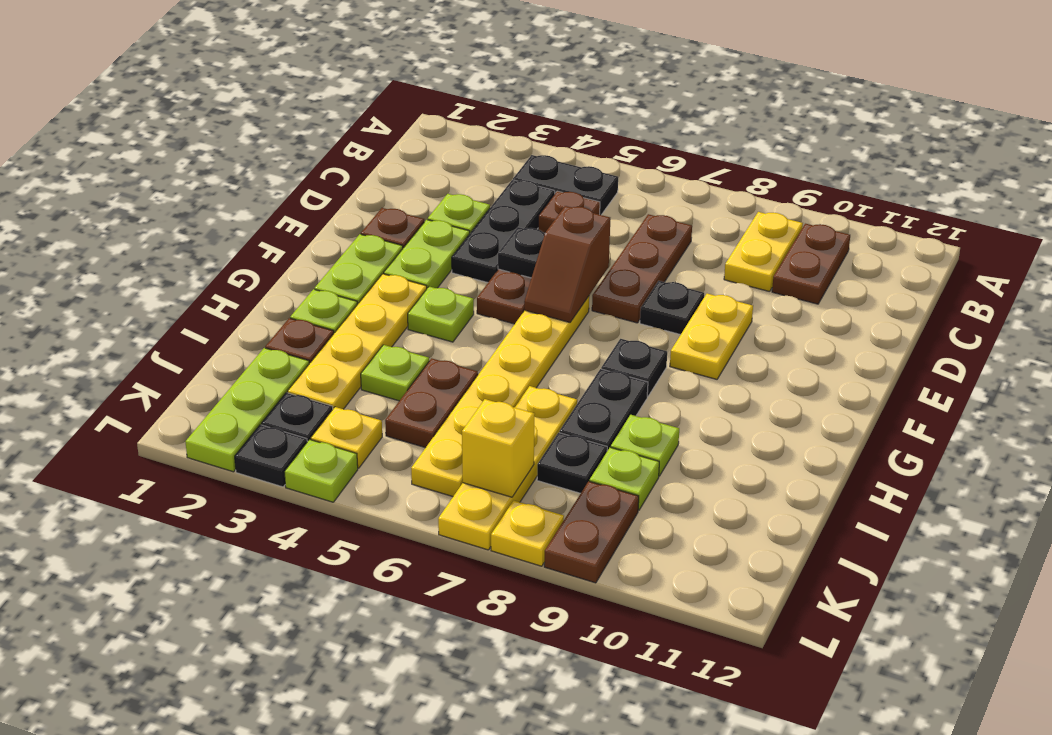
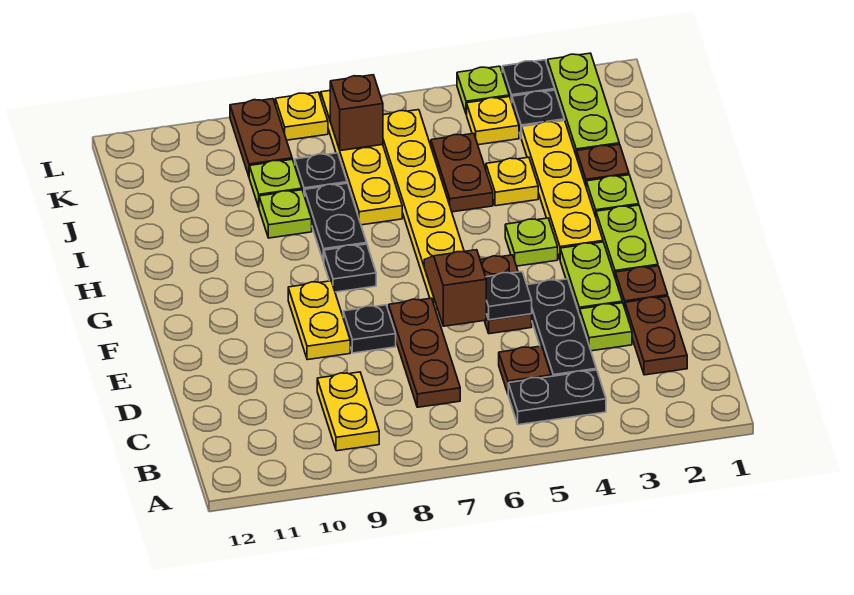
brown plate B10:C10 level 1 -> brown plate C2:D2 level 1
lime plate I4 level 1 -> yellow plate I4 level 1
yellow brick K7 level 2 -> brown brick K7 level 2

